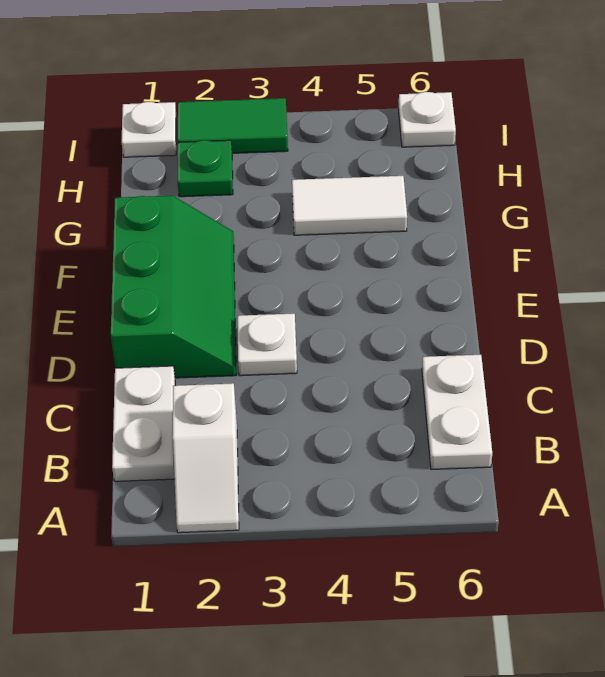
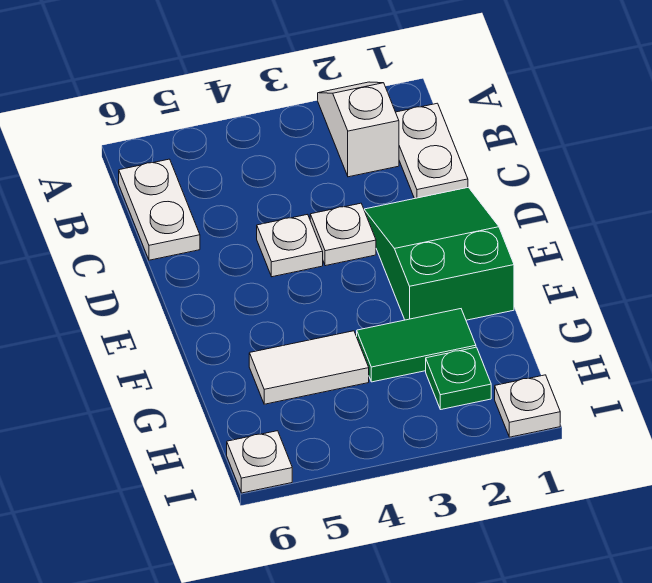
green slope D1:F2 level 1 top 1 -> green slope D1:F2 level 1 top F
none -> white plate D4 level 1
green tile I2:I3 level 1 -> green tile G2:G3 level 1

